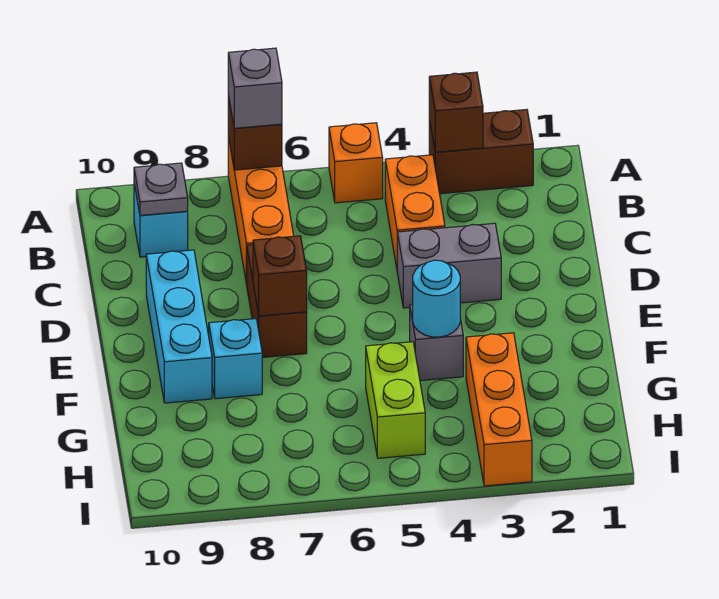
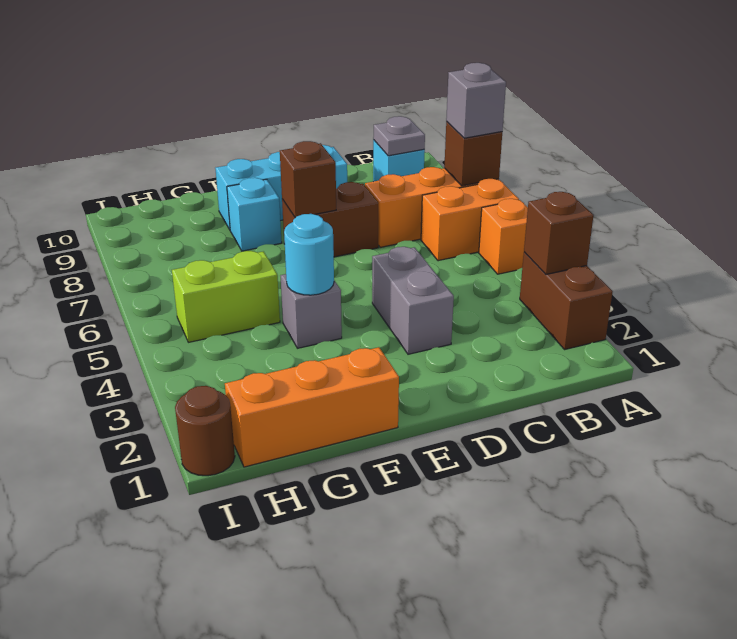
orange brick B4:C4 level 1 -> orange brick A6:B6 level 1
orange brick G3:I3 level 1 -> orange brick F1:H1 level 1
none -> brown round brick I1 level 1

